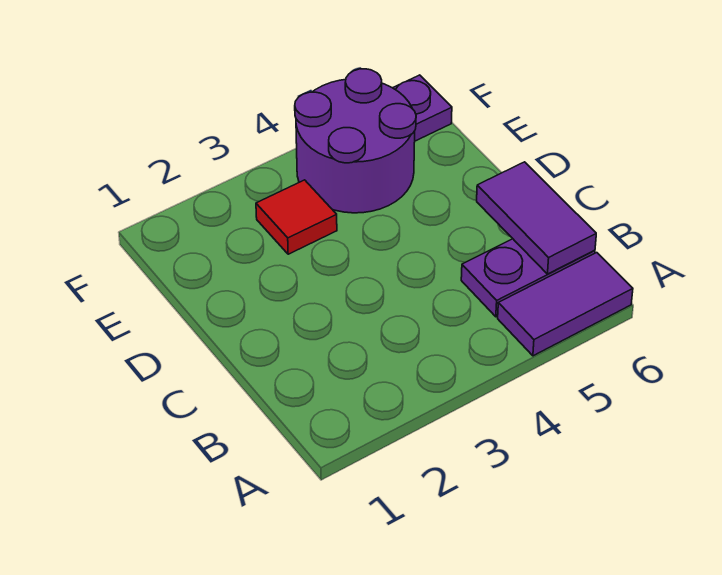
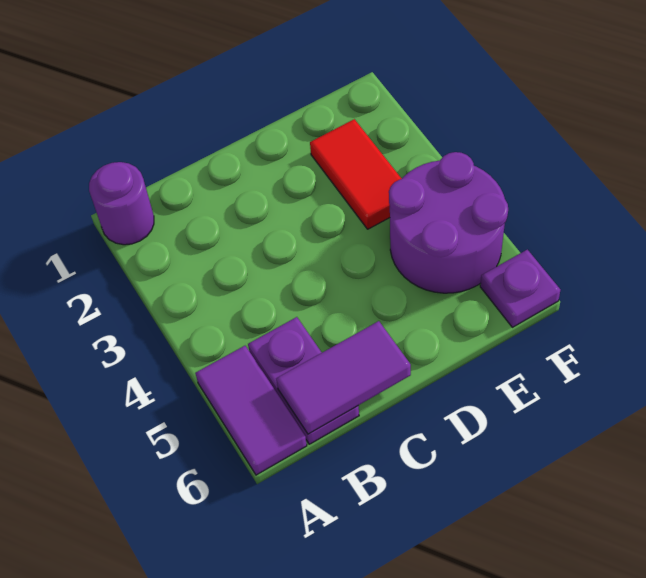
none -> purple round brick A1 level 1
red tile E3 level 1 -> red tile E2:E3 level 1

